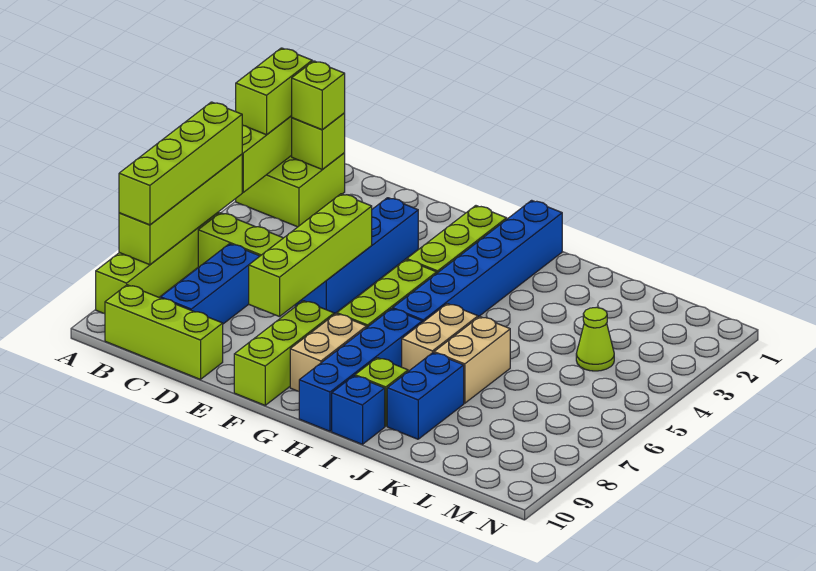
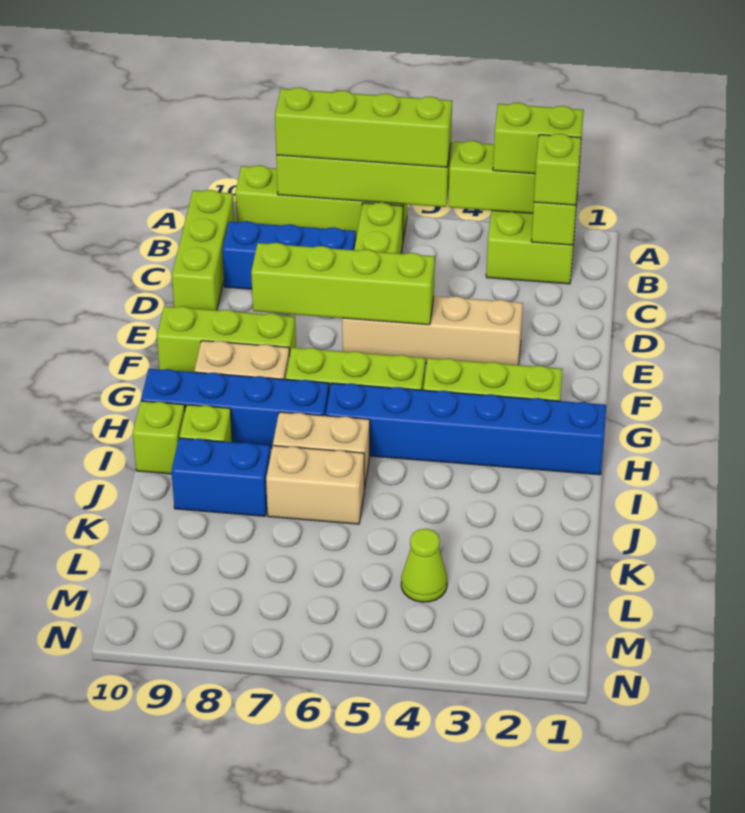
blue brick E3:E6 level 1 -> tan brick E3:E6 level 1
blue brick I10 level 1 -> lime brick I10 level 1

